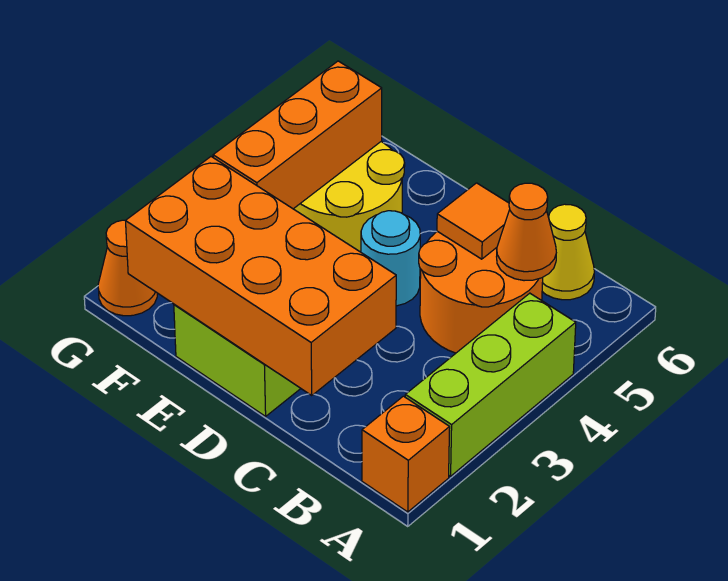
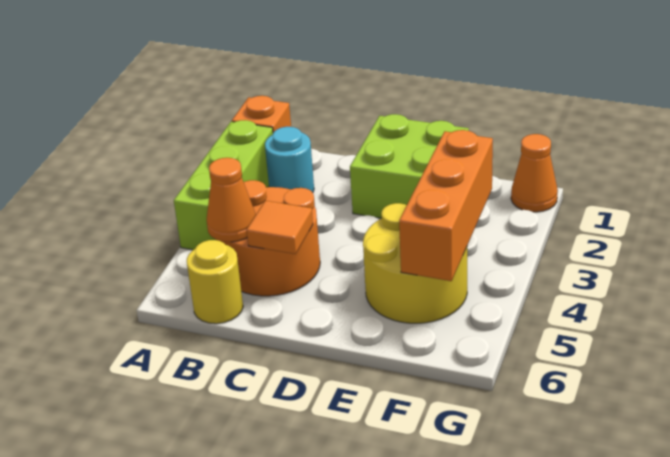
yellow cone B6 level 1 -> yellow round brick B6 level 1
orange brick C1:F2 level 2 -> none
cyan round brick D4 level 1 -> cyan round brick B2 level 1

